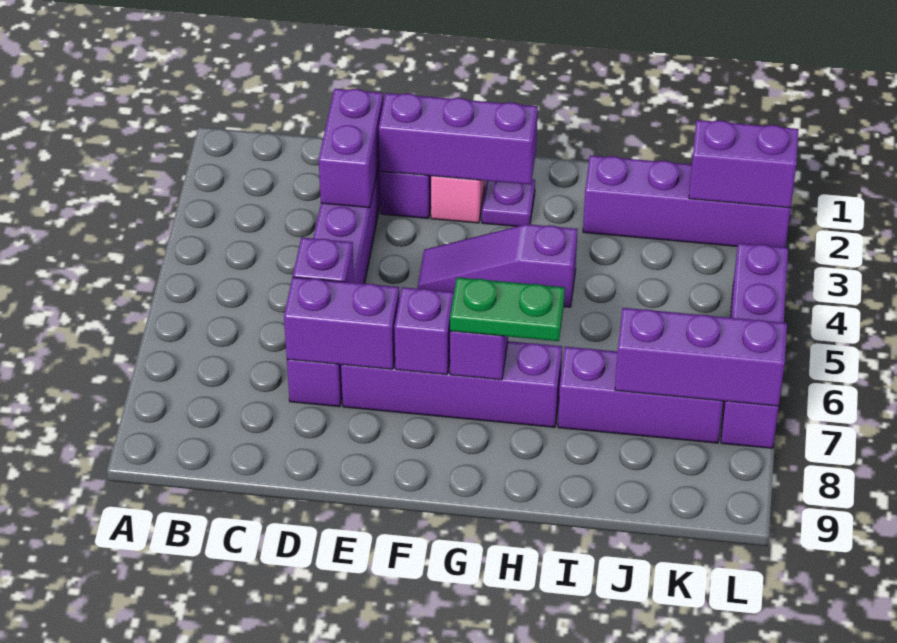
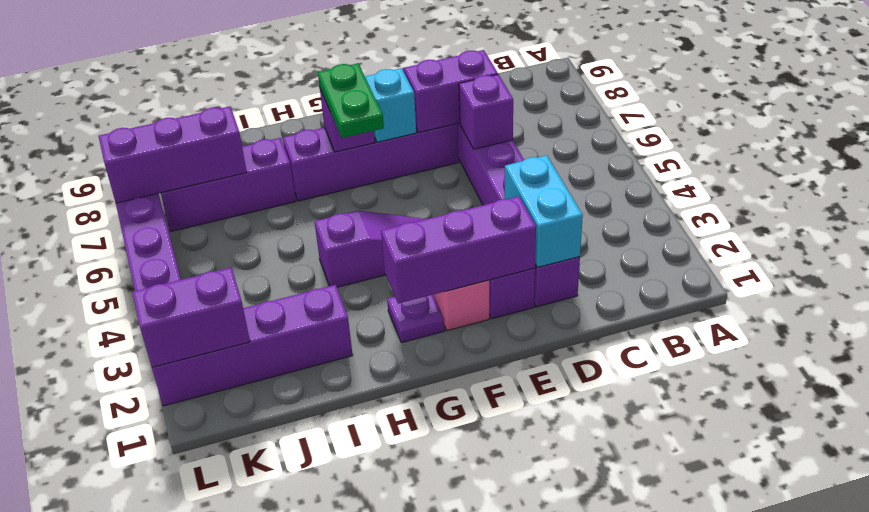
purple brick D2:D3 level 2 -> cyan brick D2:D3 level 2
purple brick F7 level 2 -> cyan brick F7 level 2
green plate G7:H7 level 3 -> green plate G6:G7 level 3

